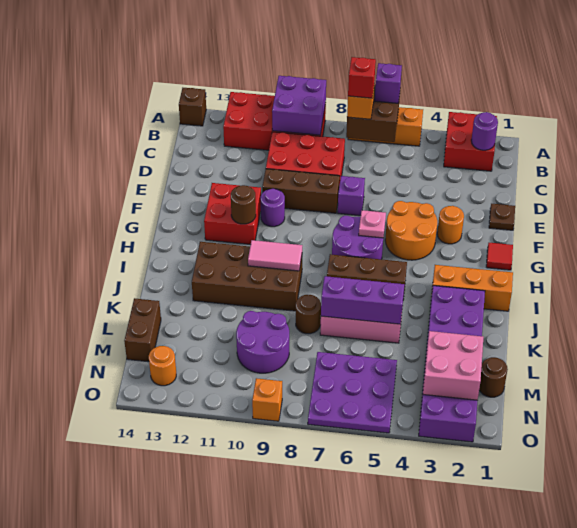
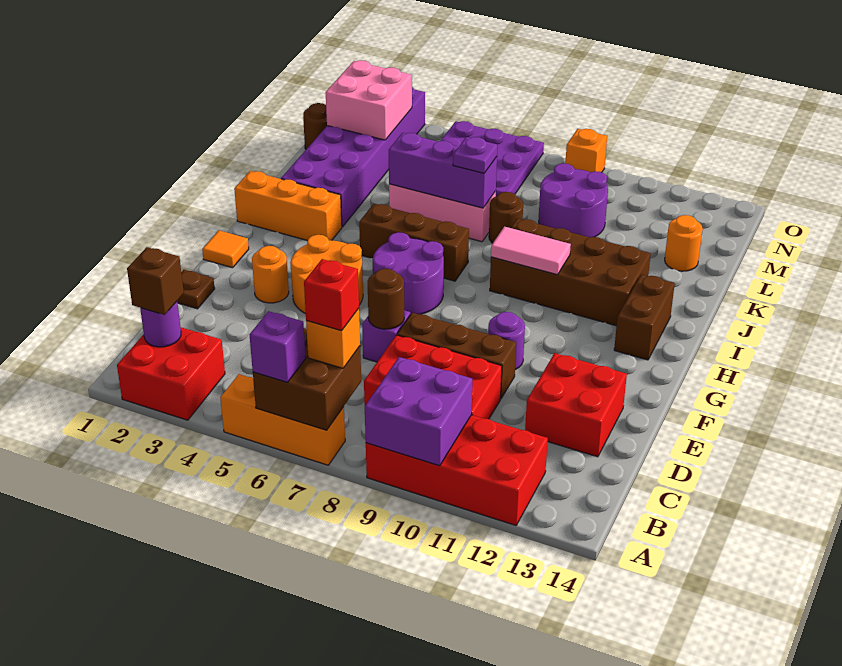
brown brick A14 level 1 -> brown brick B2 level 3
red brick F11:G12 level 1 -> red brick D12:E13 level 1
red tile G1 level 1 -> orange tile G1 level 1
pink plate G6 level 2 -> none
brown round brick G11 level 2 -> brown round brick E7 level 2
none -> purple plate K7 level 3
brown brick L14:M14 level 1 -> brown brick H13:I13 level 1
orange round brick N13 level 1 -> orange round brick L13 level 1

